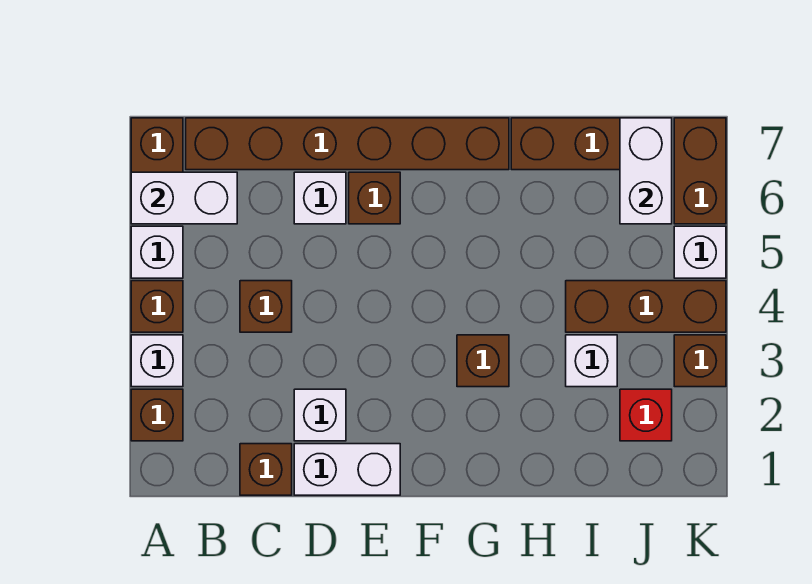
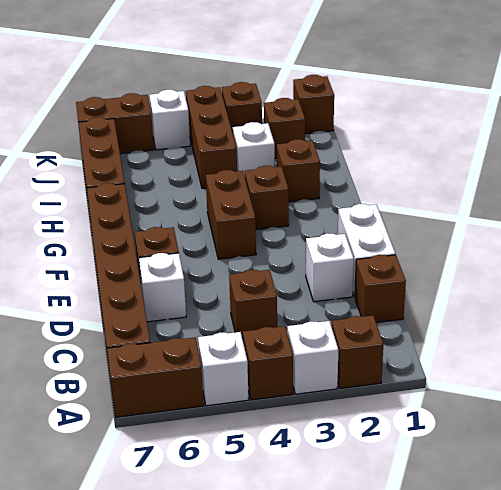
white brick A6:B6 level 2 -> none
none -> brown brick F4:G4 level 1
none -> brown brick H2 level 1
red brick J2 level 1 -> brown brick J2 level 1
white brick J6:J7 level 2 -> none
none -> brown brick K1 level 1

